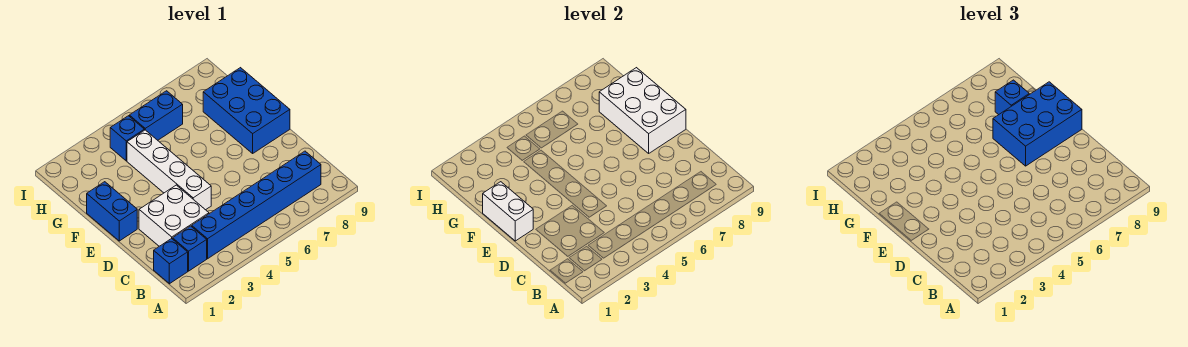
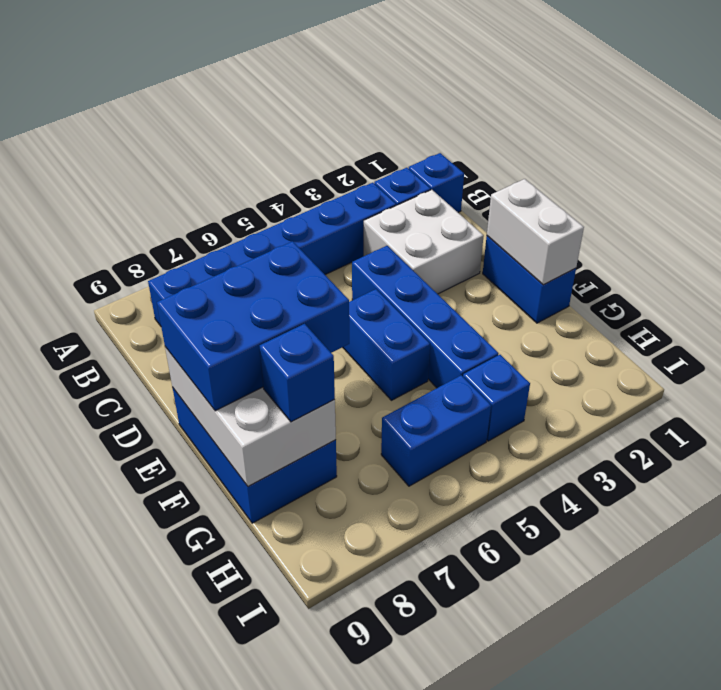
white brick D4:G4 level 1 -> blue brick D4:G4 level 1
none -> blue brick E5:F5 level 1

